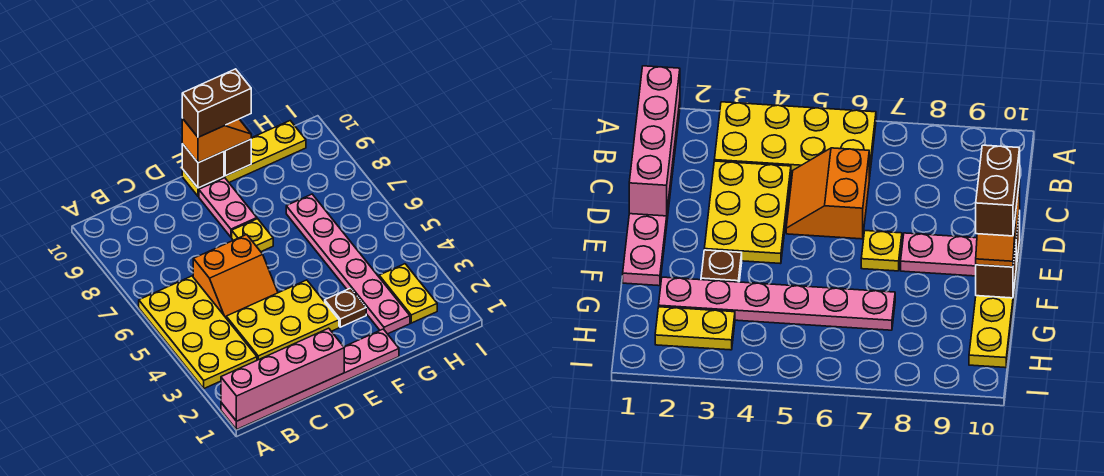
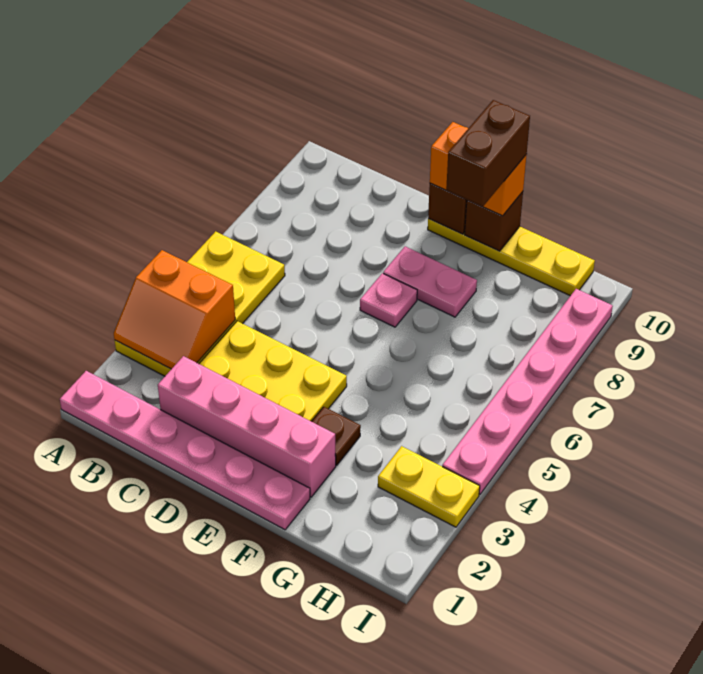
pink brick A1:D1 level 2 -> pink brick C2:F2 level 1
orange slope C5:D6 level 1 top 6 -> orange slope A3:B4 level 2 top 4
yellow plate E7 level 1 -> pink plate E7 level 1
pink plate E8:E9 level 1 -> pink plate E8:F8 level 1
orange slope E10:F10 level 3 top E -> orange brick E10:F10 level 3
brown brick E10:F10 level 4 -> brown brick F9:F10 level 4
pink plate G2:G7 level 1 -> pink plate I4:I9 level 1
yellow plate H2:H3 level 1 -> yellow plate H3:I3 level 1

